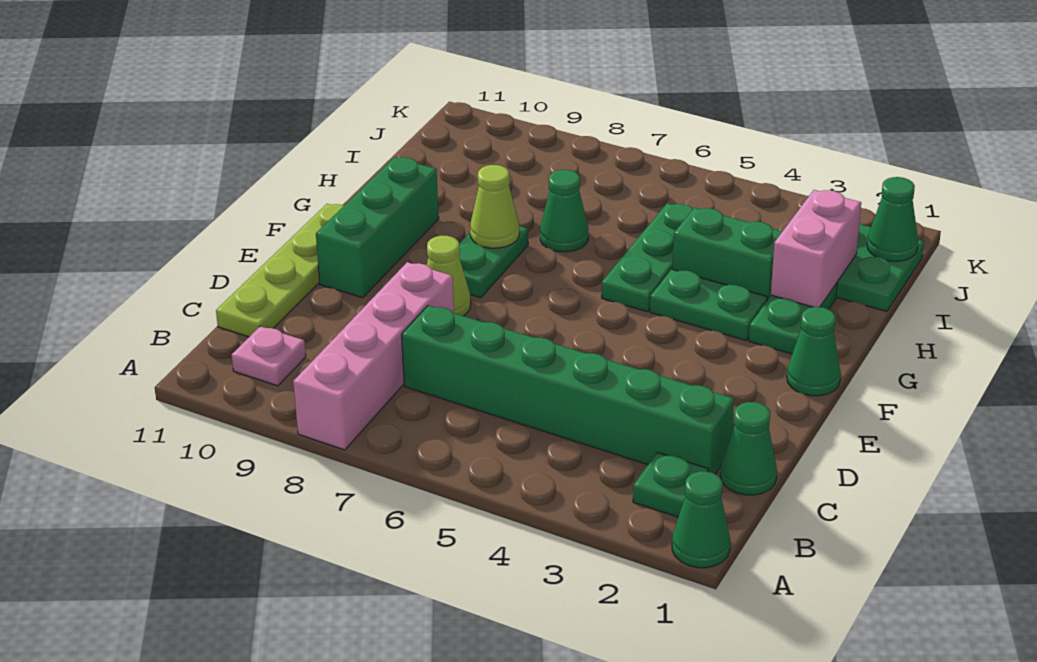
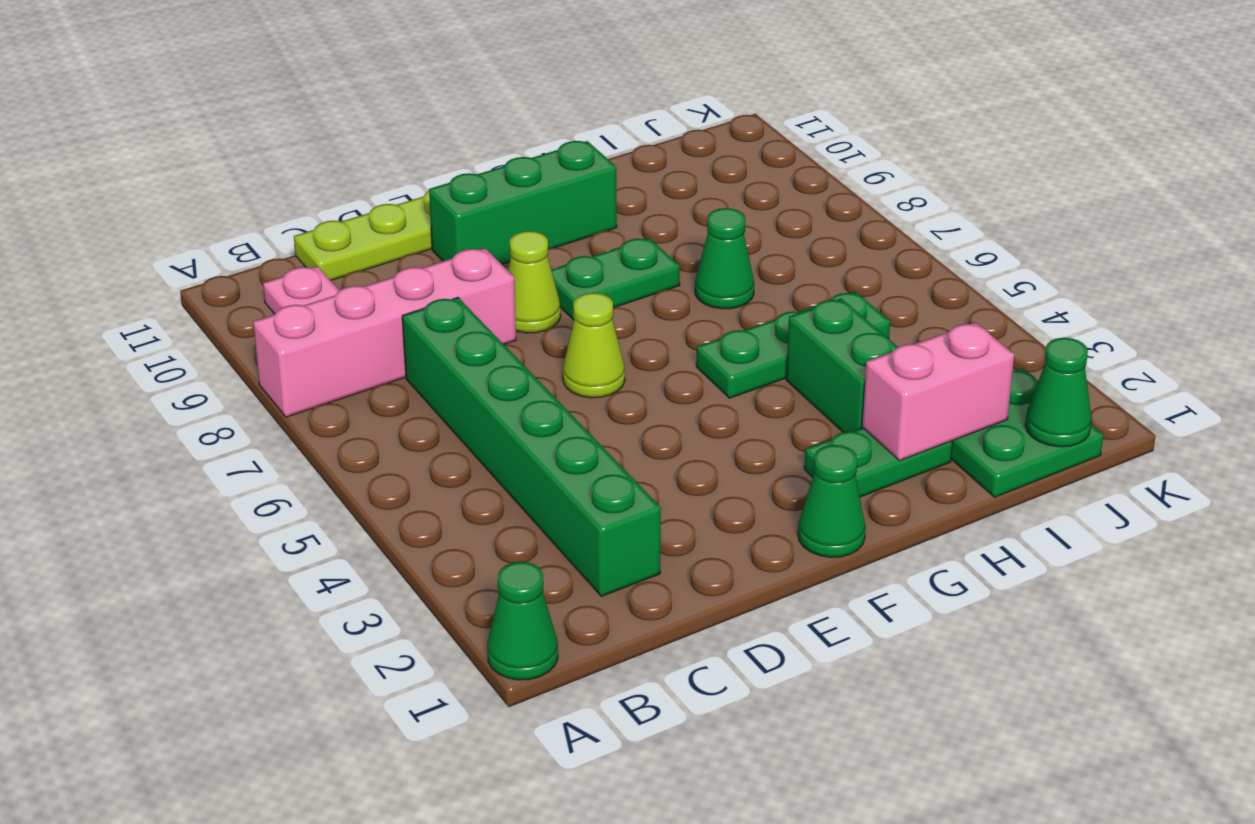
green plate B2 level 1 -> none
green cone C1 level 1 -> none
green plate G3:G4 level 1 -> none
lime cone G8 level 2 -> lime cone E6 level 1

